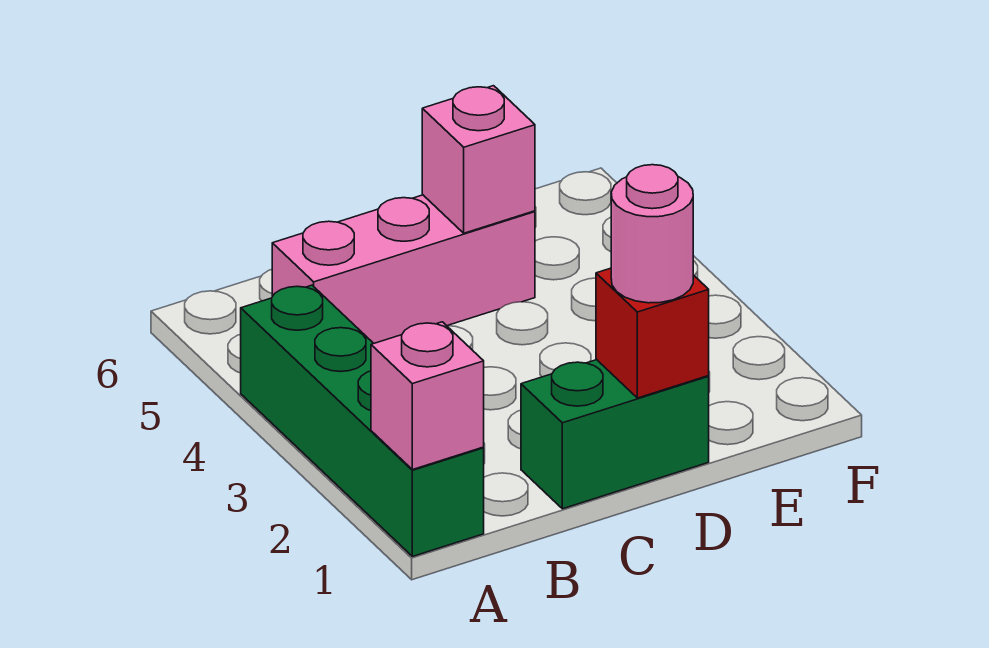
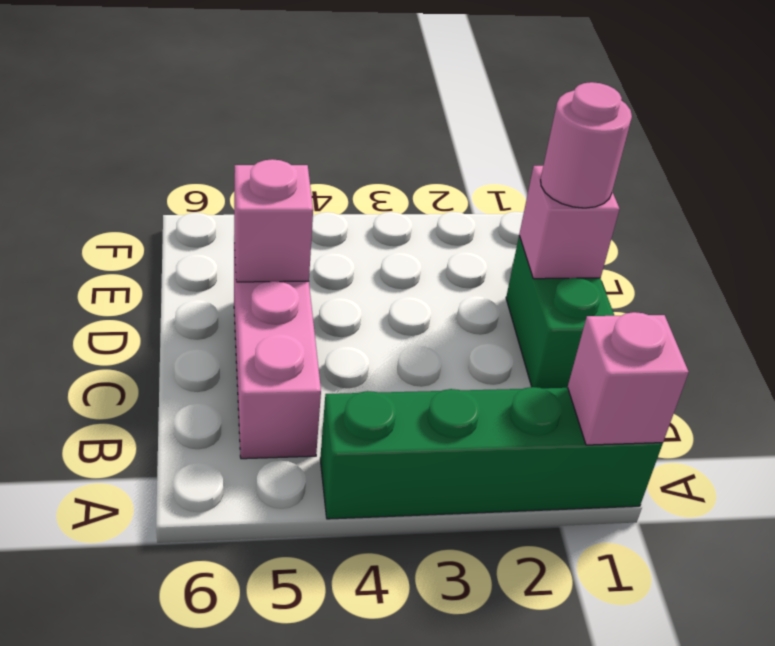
red brick D1 level 2 -> pink brick D1 level 2

